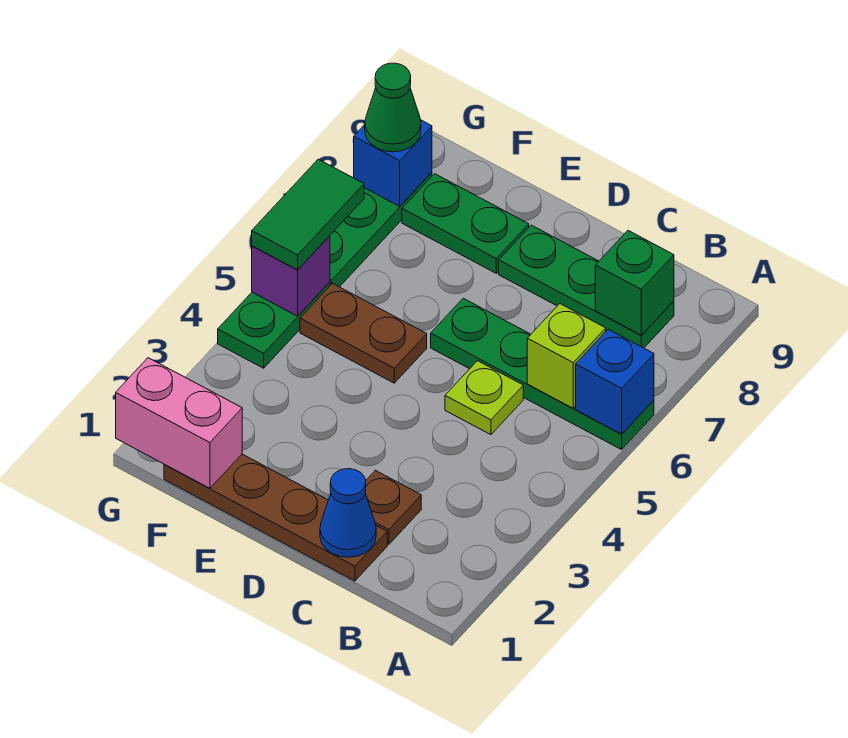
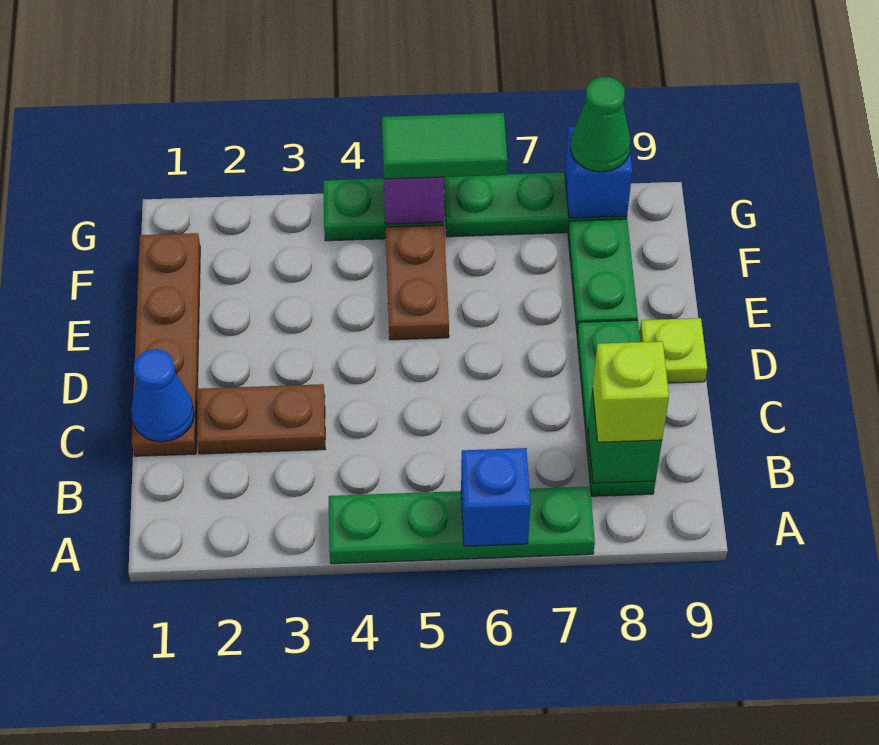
green plate A6:D6 level 1 -> green plate A4:A7 level 1
lime brick B6 level 2 -> lime brick B8 level 3
brown plate C2 level 1 -> brown plate C2:C3 level 1
lime plate C5 level 1 -> lime plate D9 level 1
pink brick F1:G1 level 2 -> none

